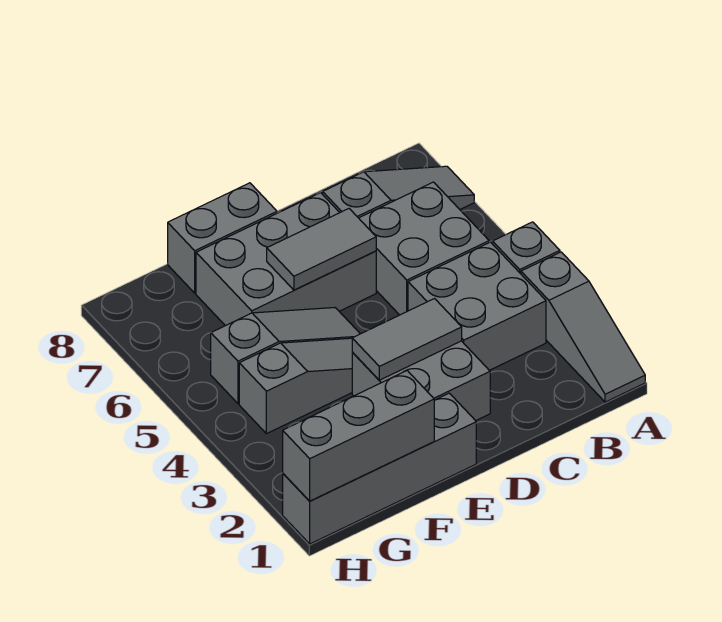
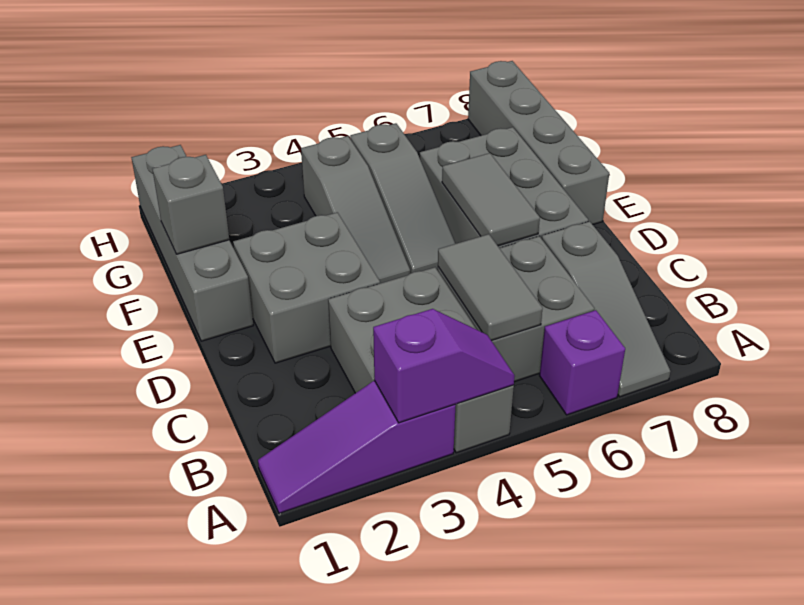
grey slope A1:A3 level 1 top 3 -> purple slope A1:A3 level 1 top 3
none -> purple slope A3:A4 level 2 top 3
none -> purple brick A6 level 1
grey tile D3:E3 level 2 -> grey tile B5:C5 level 2
grey brick E8:F8 level 1 -> grey brick E8:H8 level 1
grey brick F1:H1 level 2 -> grey brick F1 level 2

